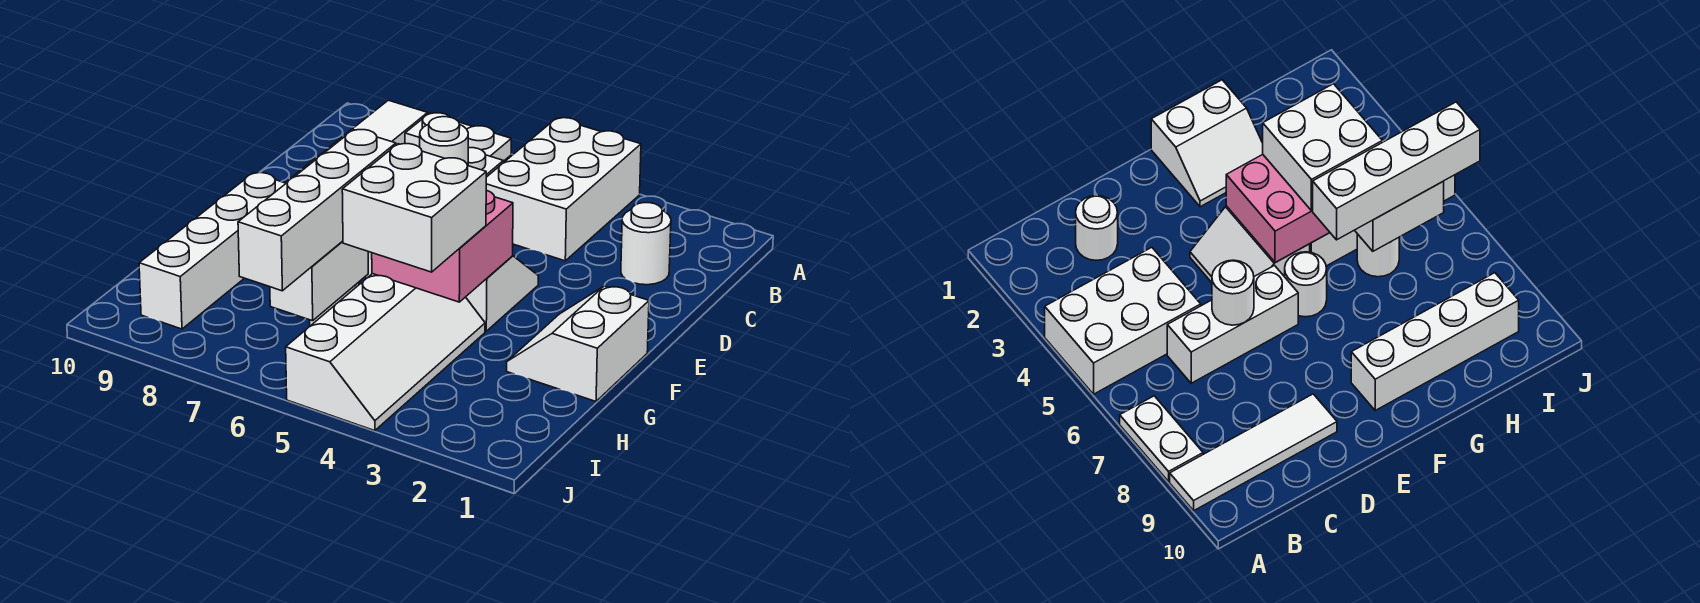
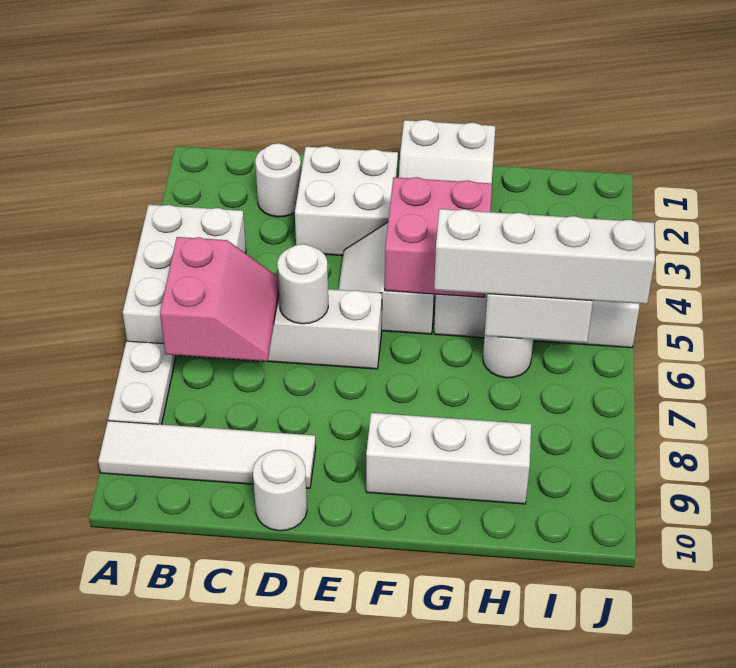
white brick A4:C5 level 1 -> white brick A4:B6 level 1
none -> pink slope B6:C7 level 2 top B
white round brick F6 level 1 -> white round brick D10 level 1
white brick F9:I9 level 1 -> white brick F9:H9 level 1
white brick G4:H5 level 3 -> white brick D2:E3 level 1

